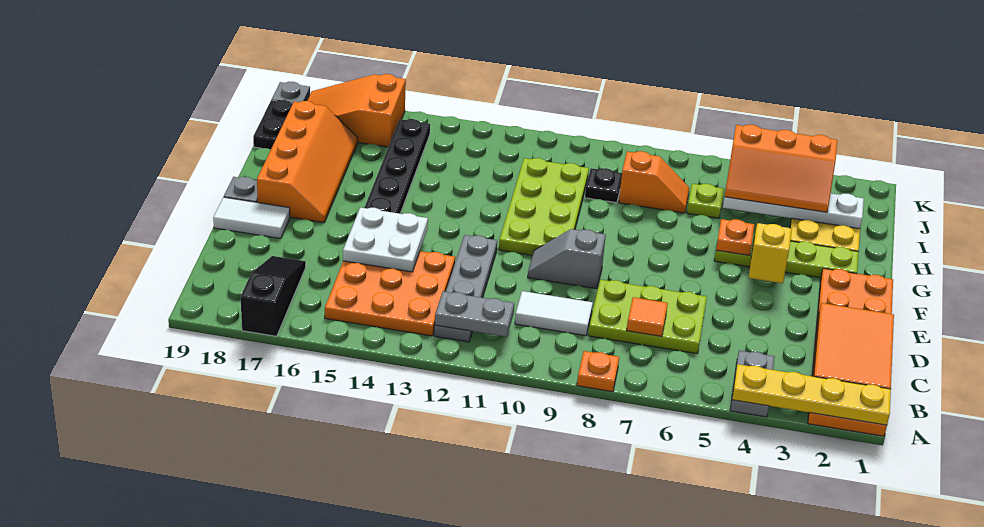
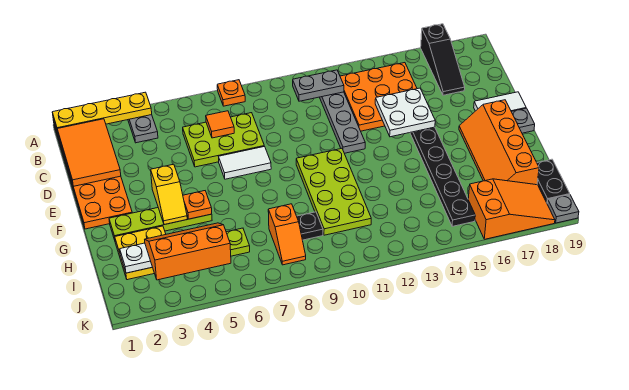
white tile C9:C10 level 1 -> white tile E7:E8 level 1
grey slope E9:E10 level 1 top 9 -> none
orange slope I7:I8 level 1 top 8 -> orange slope I8:J8 level 1 top I

